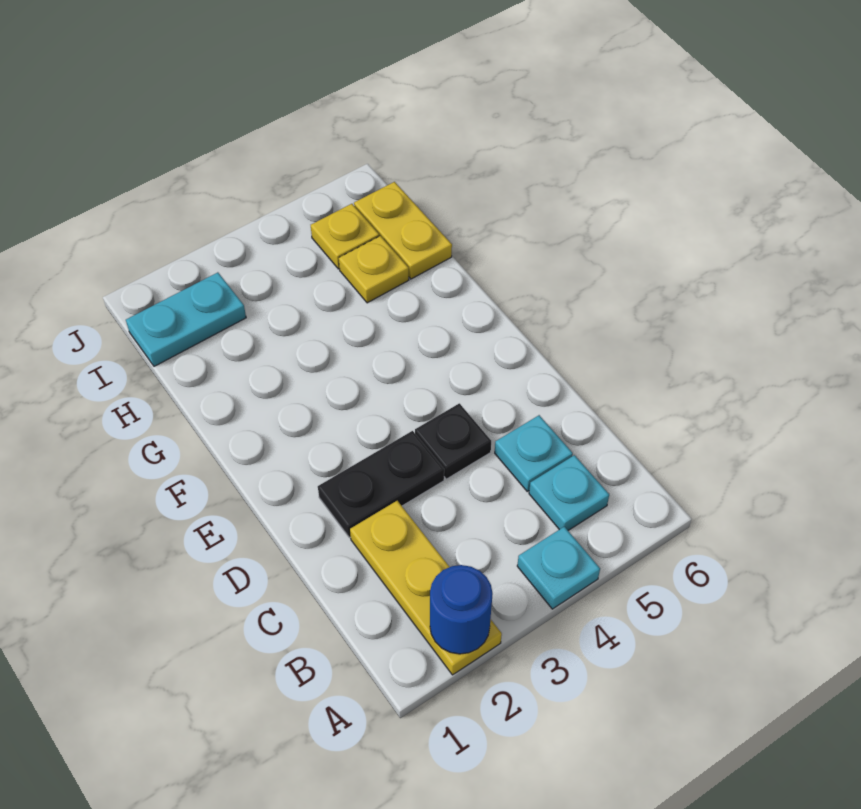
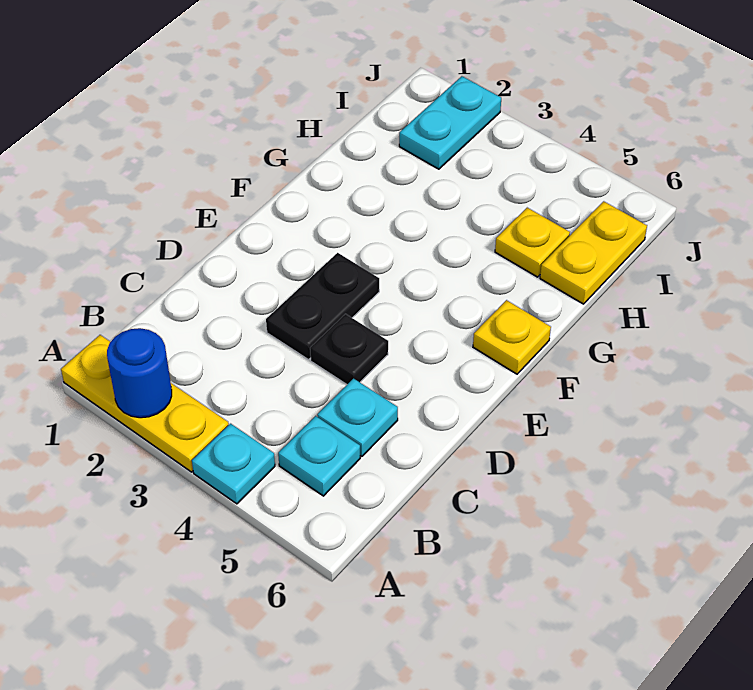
yellow plate A2:C2 level 1 -> yellow plate A1:A3 level 1
black plate D2:D3 level 1 -> black plate D3:E3 level 1
cyan plate I1:I2 level 1 -> cyan plate I2:J2 level 1
yellow plate I5 level 1 -> yellow plate F6 level 1

